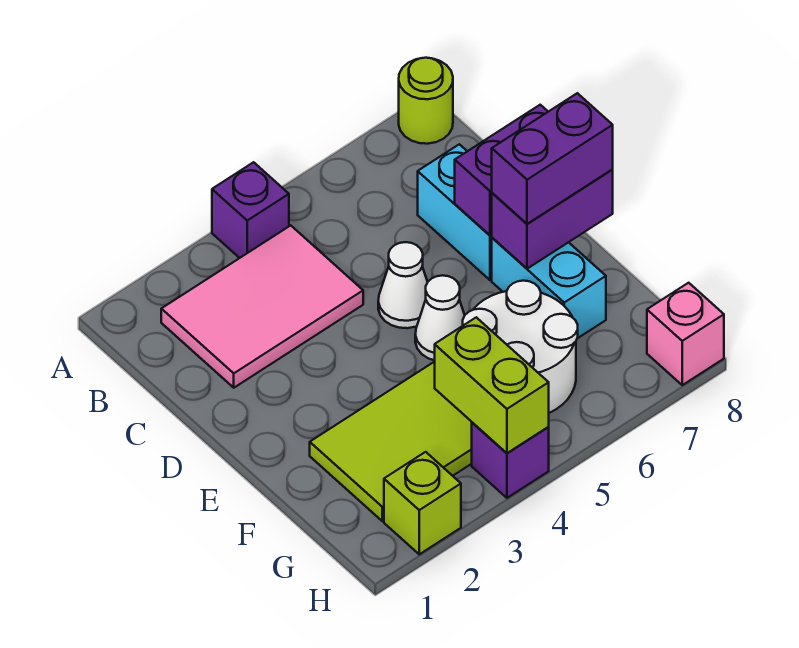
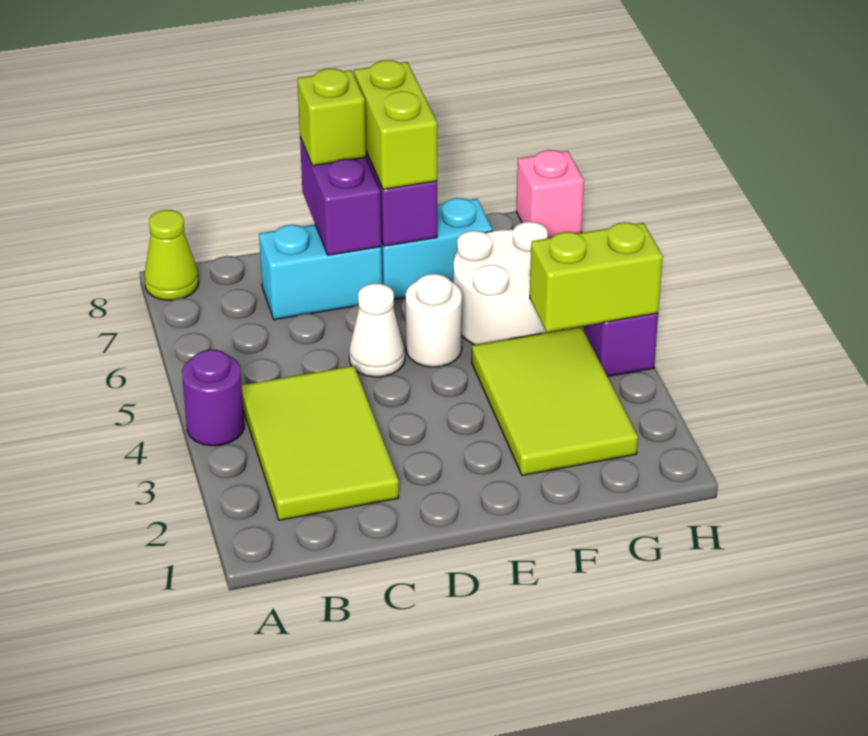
purple brick A4 level 1 -> purple round brick A4 level 1
lime round brick A8 level 1 -> lime cone A8 level 1
pink tile B2:C4 level 1 -> lime tile B2:C4 level 1
white cone E5 level 1 -> white round brick E5 level 1
purple brick E7:E8 level 3 -> lime brick E7:E8 level 3
lime brick H2 level 1 -> lime brick D8 level 3

